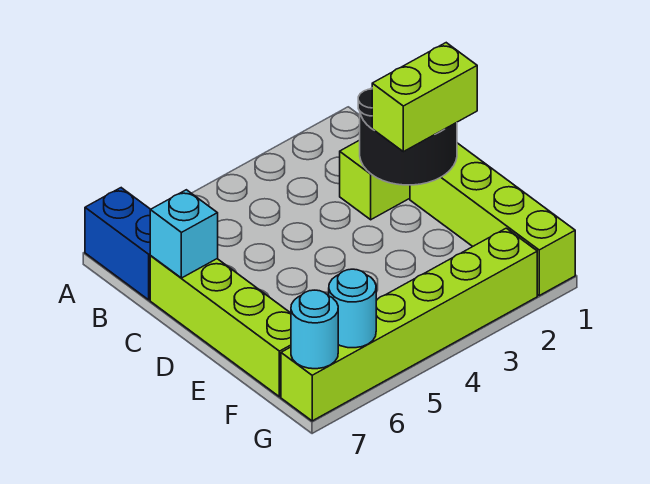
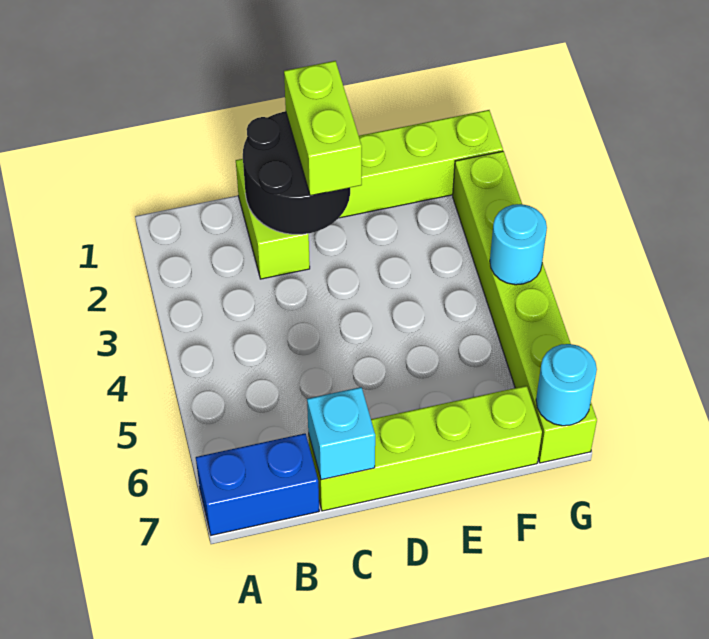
cyan round brick G6 level 2 -> cyan round brick G4 level 2

